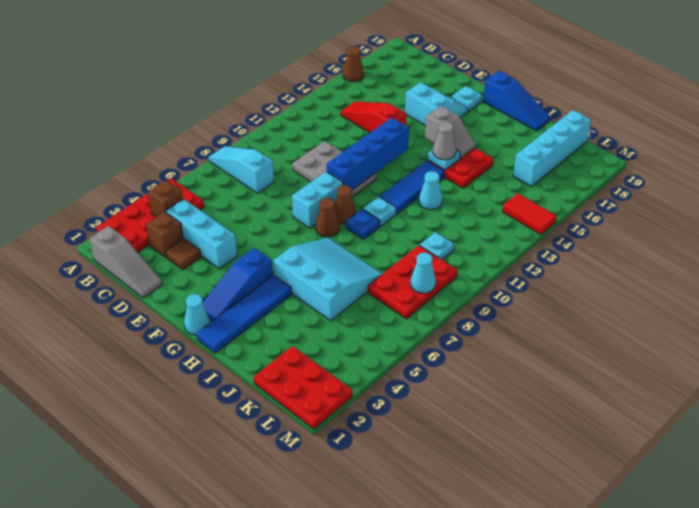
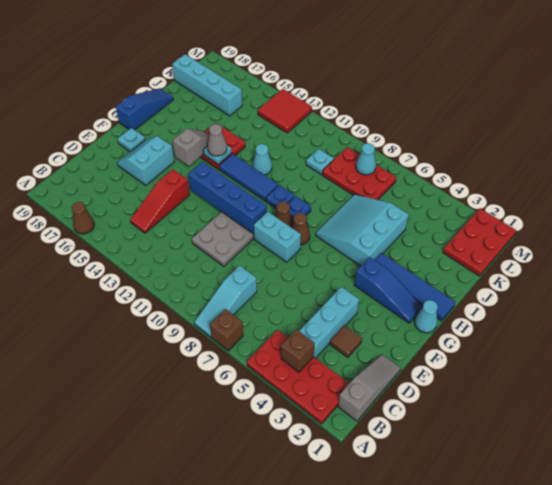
brown brick C3 level 1 -> brown brick A7 level 1
cyan plate H10 level 1 -> blue plate H10 level 1
red tile L14:M14 level 1 -> red tile L13:M14 level 1

